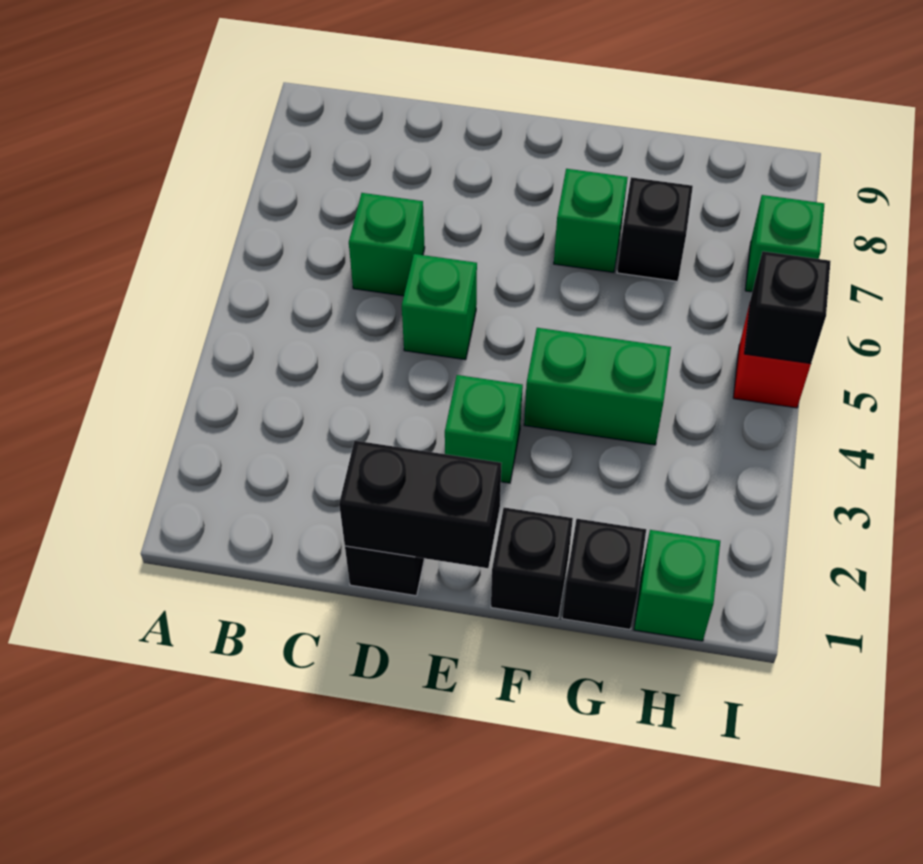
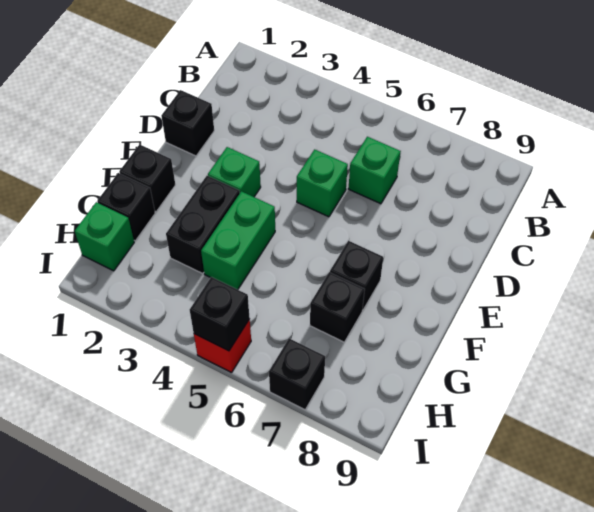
black brick D1:E1 level 2 -> black brick F3:G3 level 1
green brick F7 level 1 -> black brick F7 level 1
green brick I7 level 1 -> black brick I7 level 1

